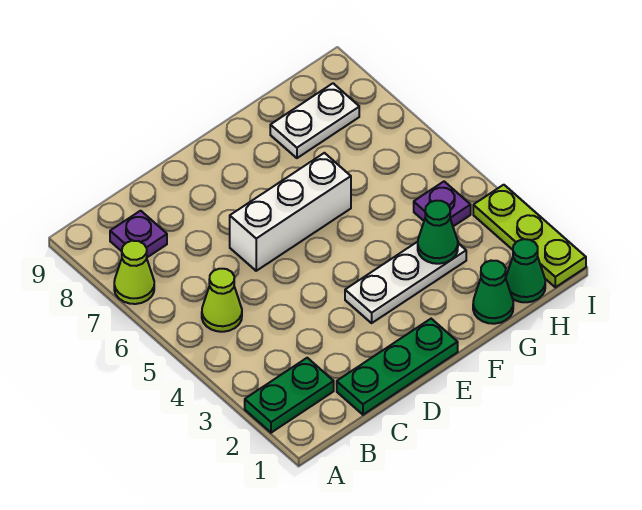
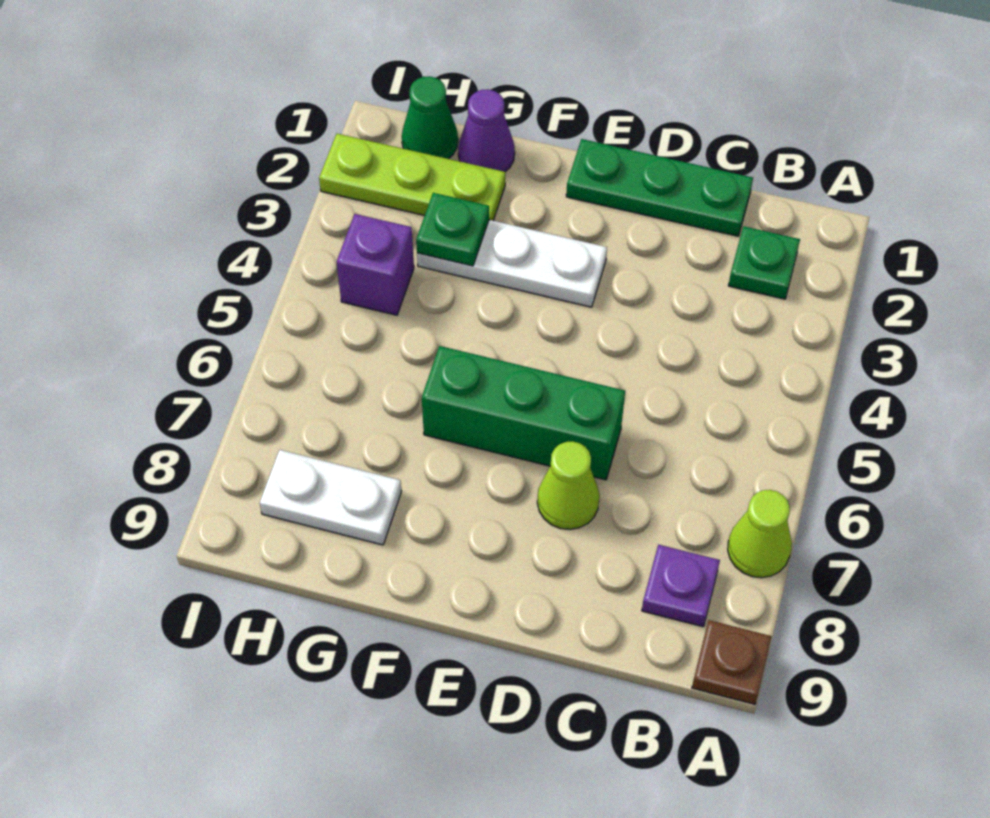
green plate A2:B2 level 1 -> green plate B2 level 1
none -> brown plate A9 level 1
lime cone B5 level 1 -> lime cone D7 level 1
white brick D6:F6 level 1 -> green brick D6:F6 level 1
green cone G1 level 1 -> purple cone G1 level 1
green cone G3 level 2 -> green plate G3 level 2
purple plate H4 level 1 -> purple brick H4 level 1
lime plate I1:I3 level 1 -> lime plate G2:I2 level 1

